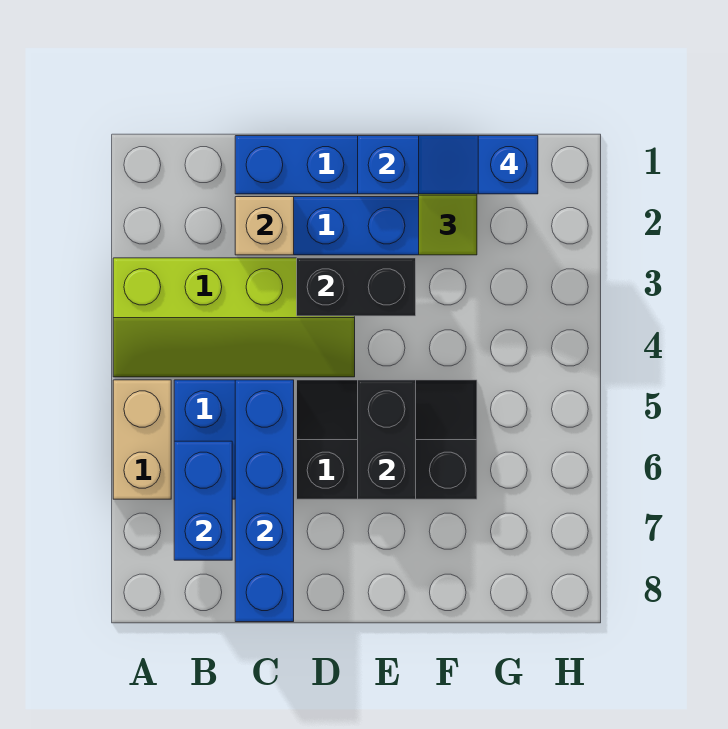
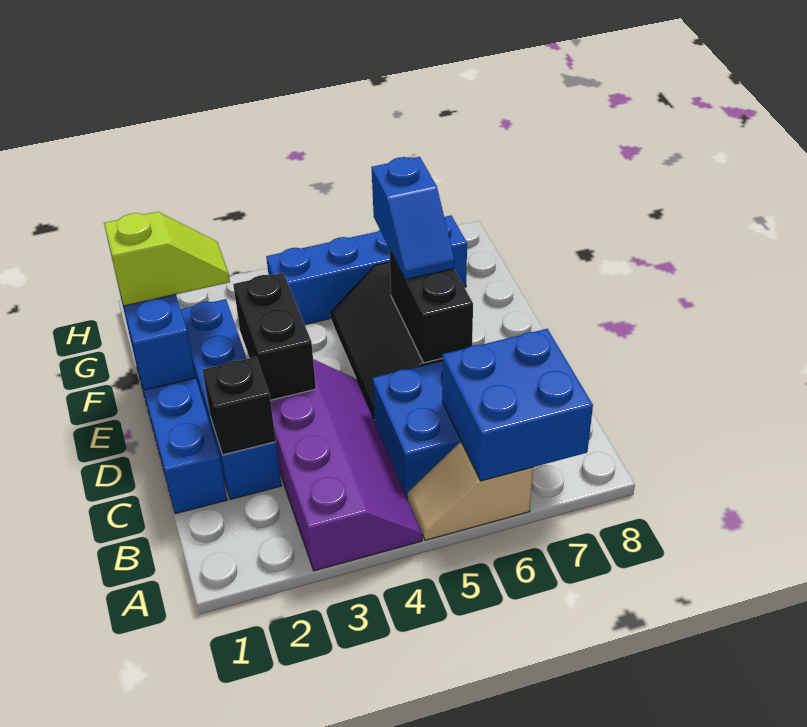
lime slope A3:D4 level 1 top 3 -> purple slope A3:D4 level 1 top 3
tan brick A5:A6 level 1 -> tan slope A5:A6 level 1 top 6
blue brick B6:B7 level 2 -> blue brick A6:B7 level 2
tan brick C2 level 2 -> black brick C2 level 2
blue brick C5:C8 level 2 -> blue brick G4:G7 level 1
black brick E5:E6 level 2 -> black brick D6:E6 level 2
blue slope F1:G1 level 4 top G -> blue slope E6:F6 level 3 top F

